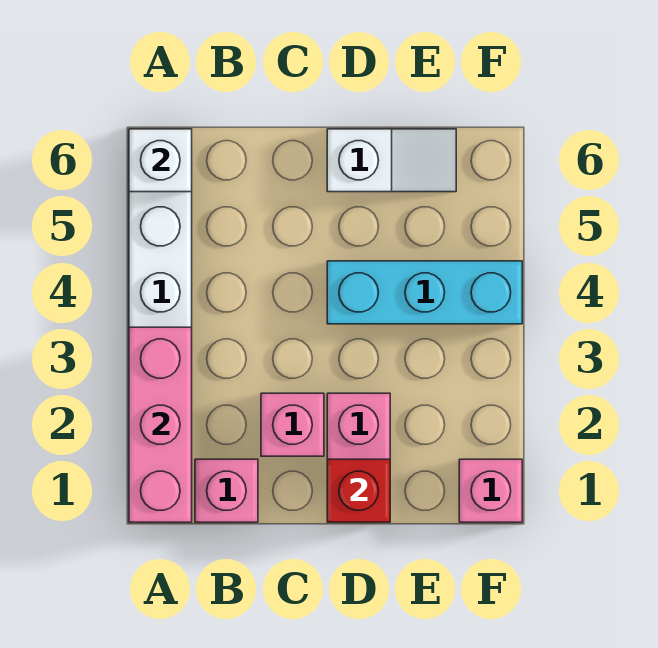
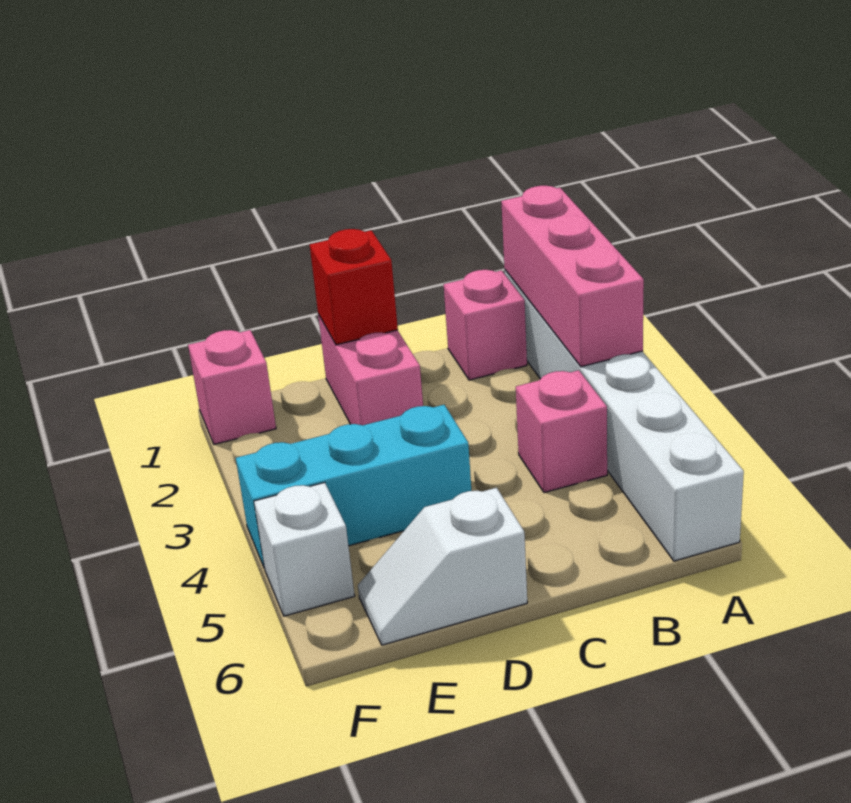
white brick A6 level 2 -> white brick F5 level 1
pink brick C2 level 1 -> pink brick B4 level 1

